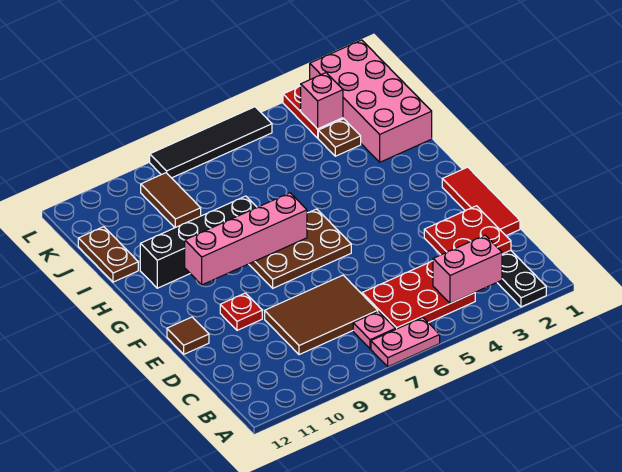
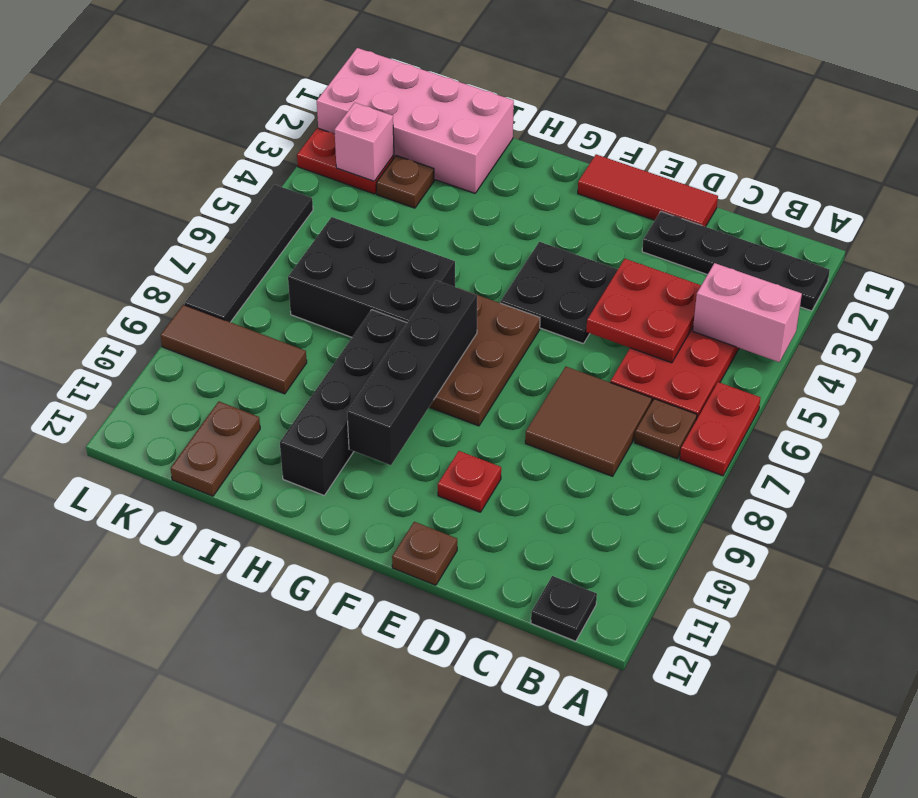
pink plate A6:A7 level 1 -> red plate A6:A7 level 1
pink brick B3:B4 level 2 -> pink brick A4:B4 level 2
pink plate B7 level 1 -> brown plate B7 level 1
none -> black plate B12 level 1
red plate C2:D3 level 2 -> red plate C4:D5 level 2
brown tile C7:D9 level 1 -> brown tile C7:D8 level 1
none -> black plate E4:F5 level 1
brown tile E12 level 1 -> brown plate E12 level 1
pink brick G7:G10 level 2 -> black brick G7:G10 level 2
none -> black brick H6:J7 level 1
brown plate I12:J12 level 1 -> brown plate J11:J12 level 1
brown tile J9:K9 level 1 -> brown tile J9:L9 level 1

